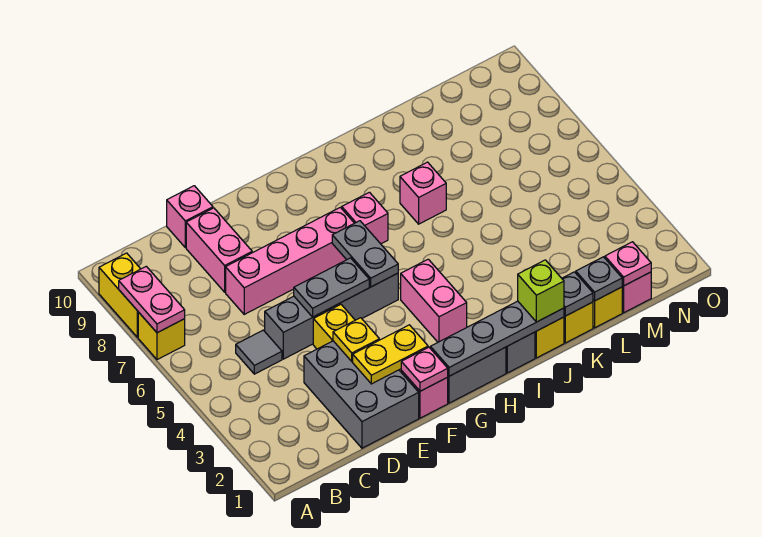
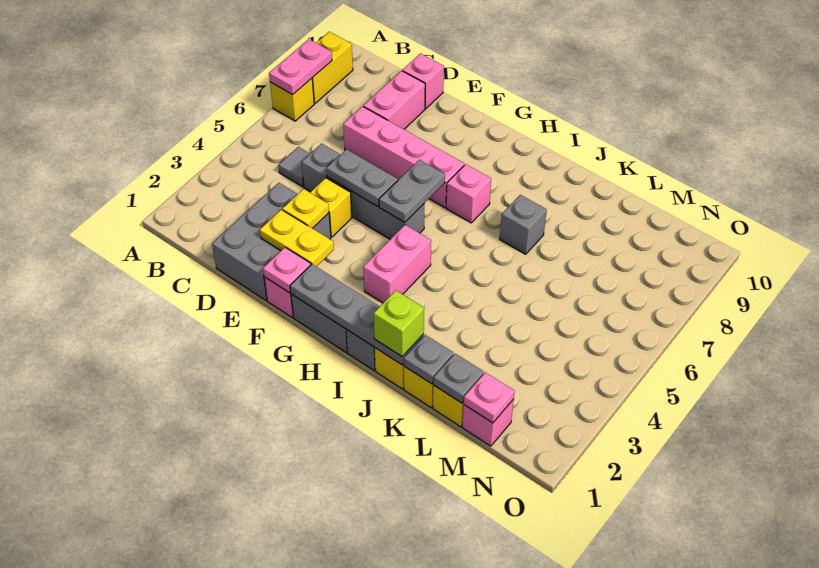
pink brick J7 level 1 -> grey brick J7 level 1

